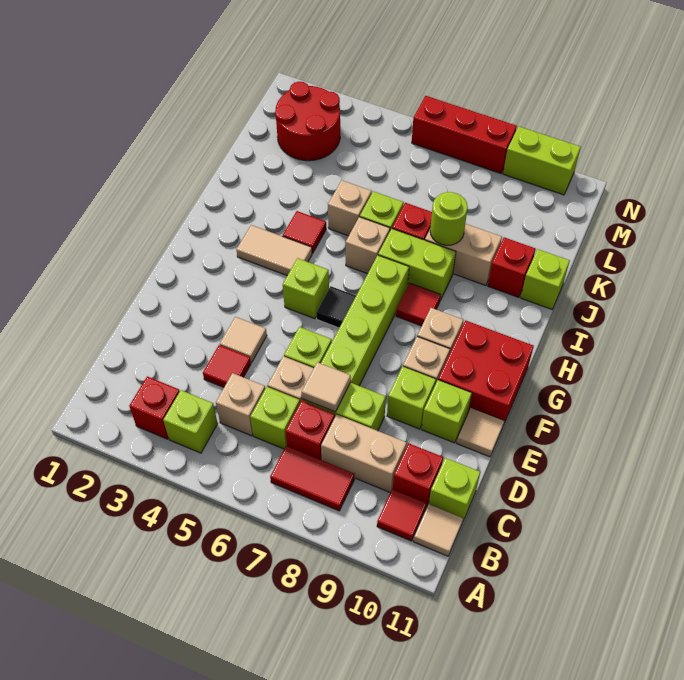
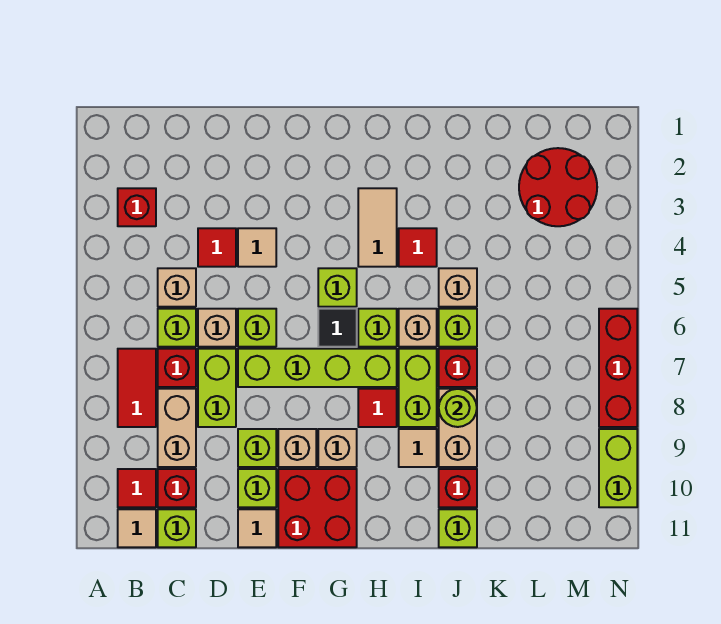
lime brick B4 level 1 -> lime brick H6 level 1
tan tile D7 level 2 -> tan tile I9 level 1

